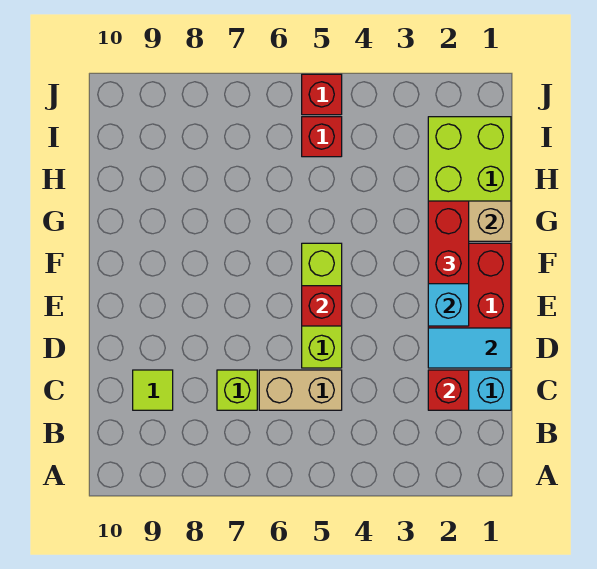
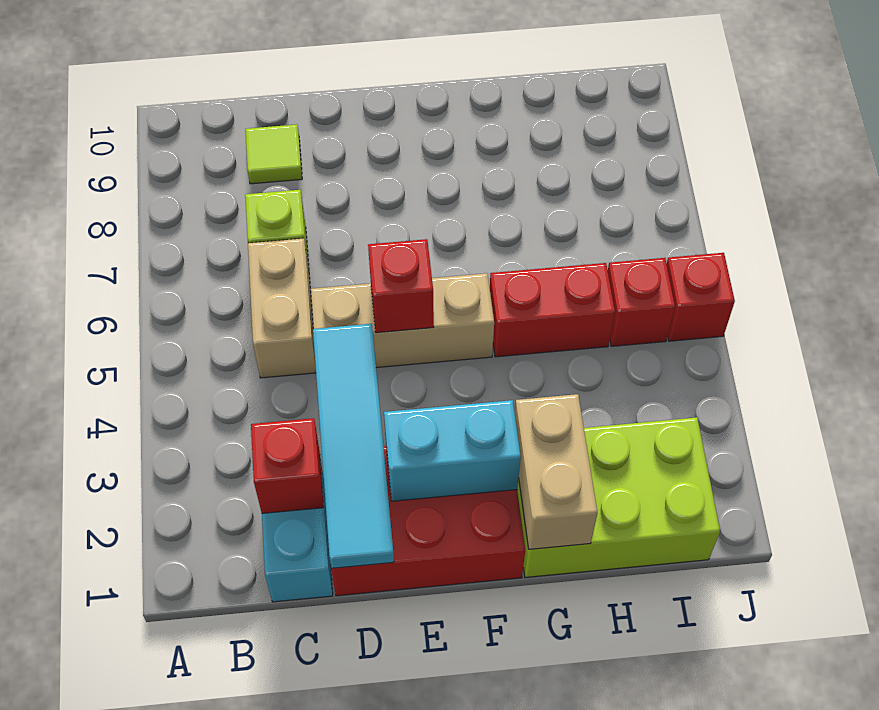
cyan tile D1:D2 level 2 -> cyan tile D1:D4 level 2
lime brick D5:F5 level 1 -> tan brick D5:F5 level 1
red brick F2:G2 level 3 -> red brick G5:H5 level 1

